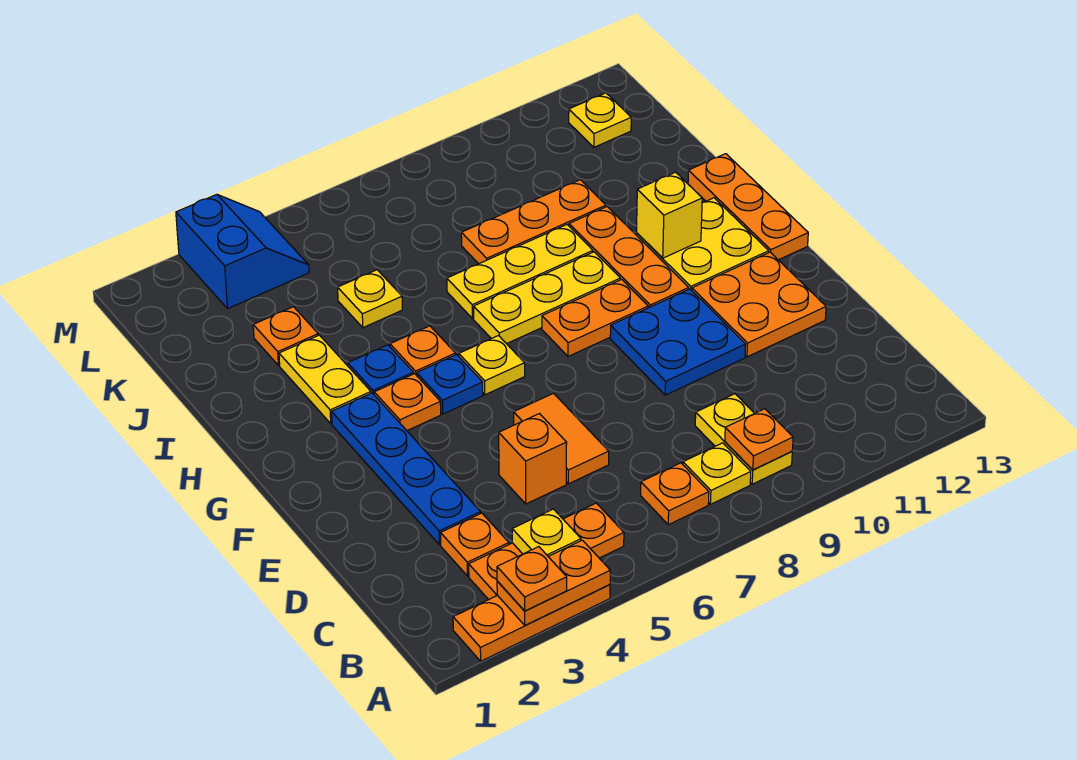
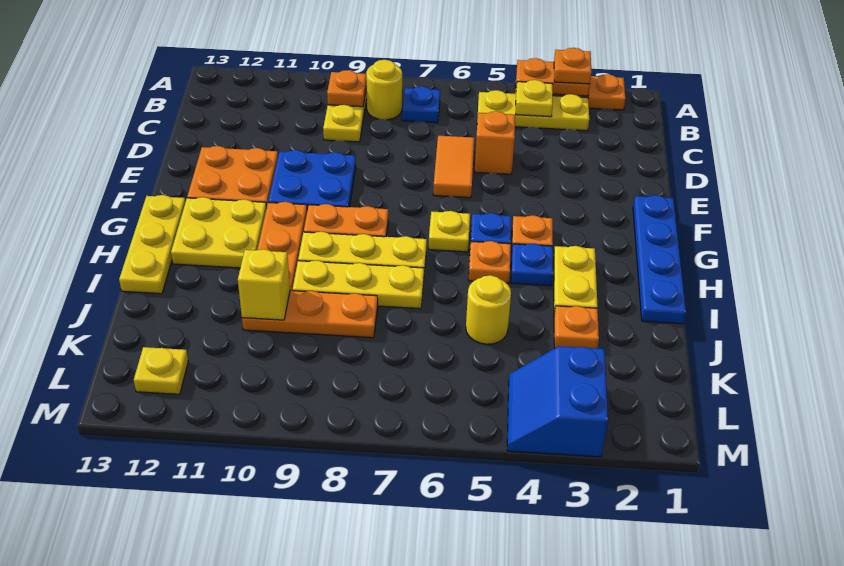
orange plate B3:B5 level 1 -> yellow plate B3:B5 level 1
orange plate B7 level 1 -> blue plate B7 level 1
yellow plate B8 level 1 -> yellow round brick B8 level 1
orange plate C3 level 1 -> none
blue plate D3:G3 level 1 -> blue plate F1:I1 level 1
orange plate G13:I13 level 1 -> yellow plate G13:I13 level 1
yellow brick H11 level 2 -> yellow brick J10 level 2
yellow plate J5 level 1 -> yellow round brick J5 level 1

